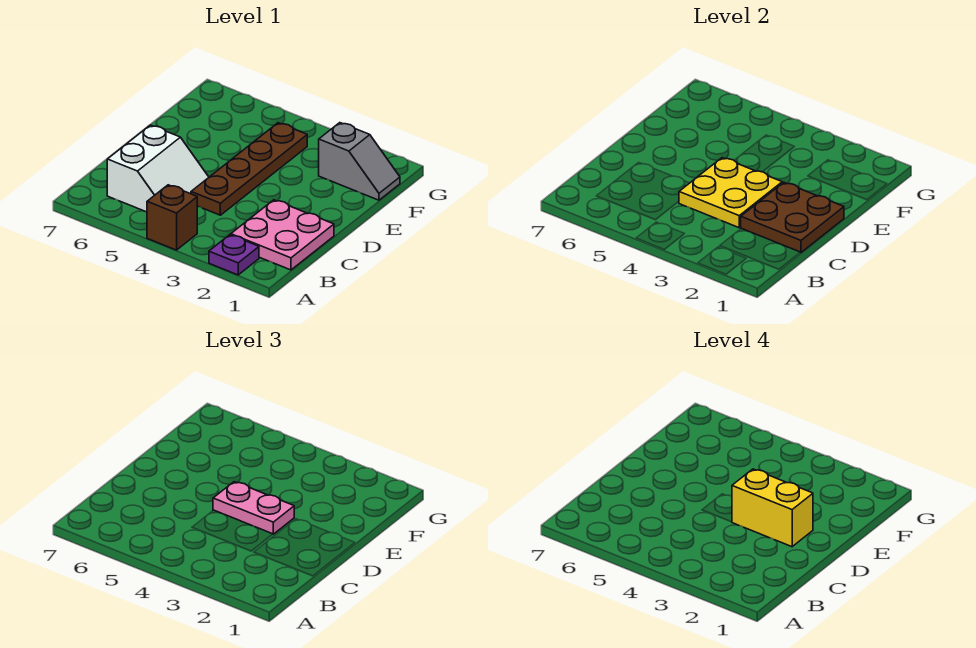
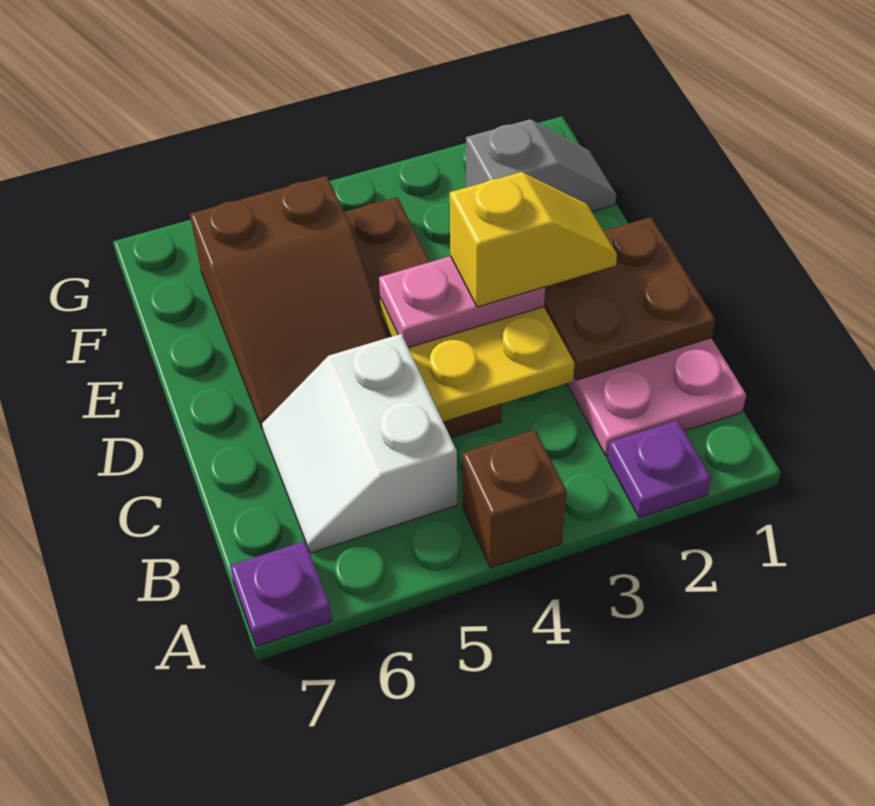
none -> purple plate A7 level 1
white slope B5:C6 level 1 top 6 -> white slope B5:C6 level 1 top 5
yellow brick D2:D3 level 4 -> yellow slope D2:D3 level 4 top 3
none -> brown slope D5:F6 level 1 top F

